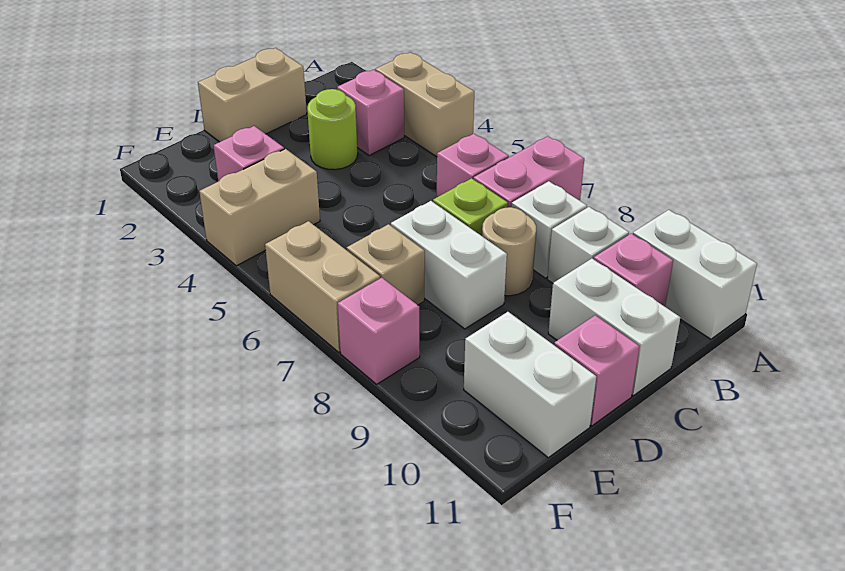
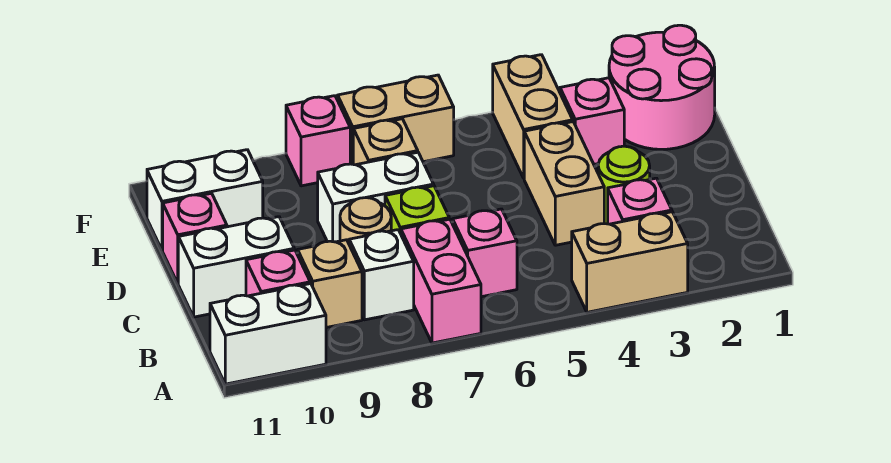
white brick B9 level 1 -> tan brick B9 level 1
tan brick C1:D1 level 1 -> tan brick C4:D4 level 1
none -> pink round brick E1:F2 level 1

